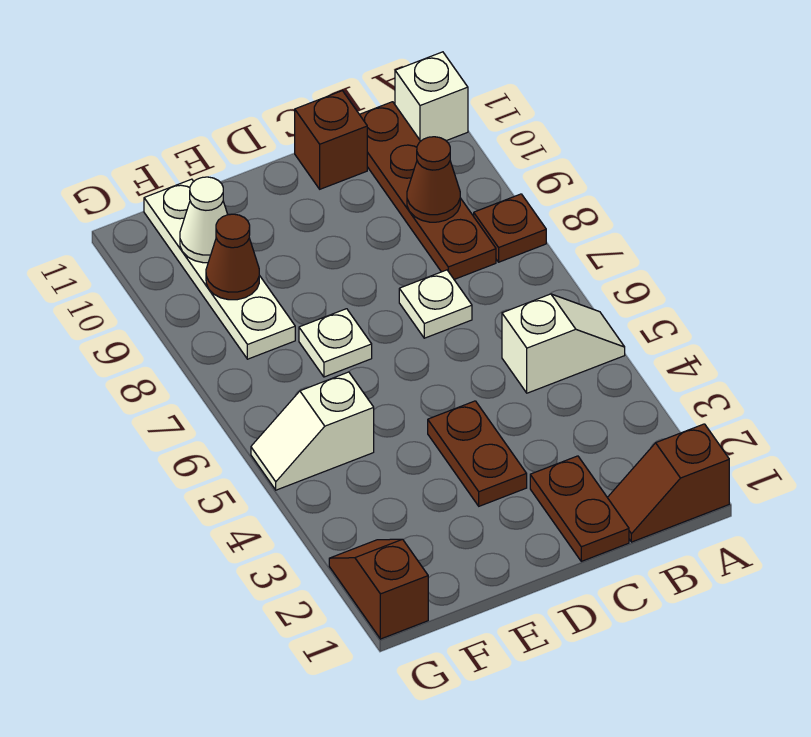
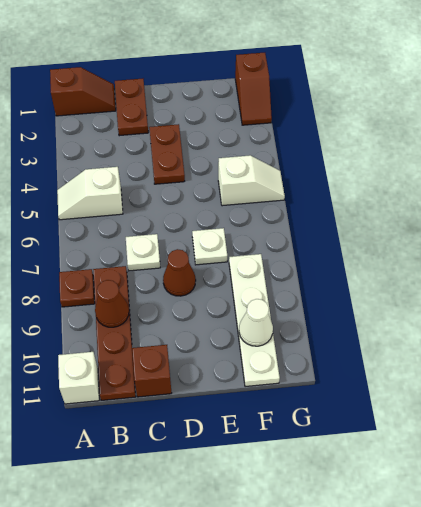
brown cone F9 level 2 -> brown cone D8 level 1

